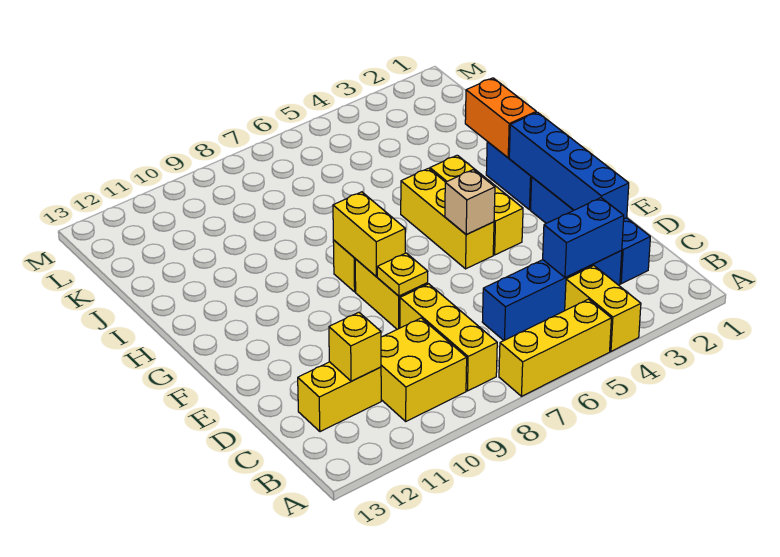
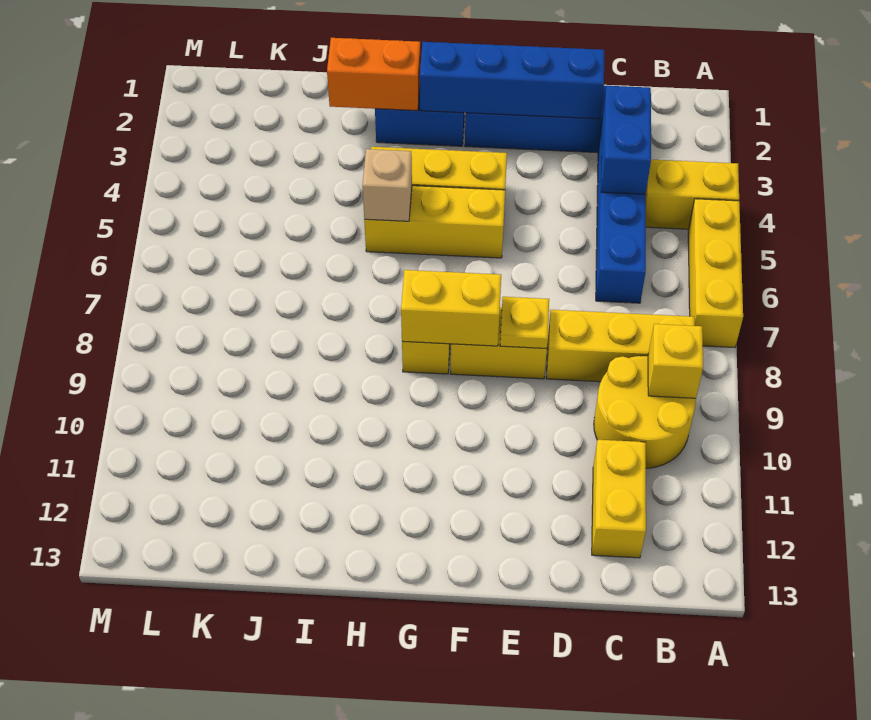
yellow brick B9:C10 level 1 -> yellow round brick B9:C10 level 1
yellow brick C11 level 2 -> yellow brick B9 level 2
tan brick F5 level 2 -> tan brick H5 level 2

